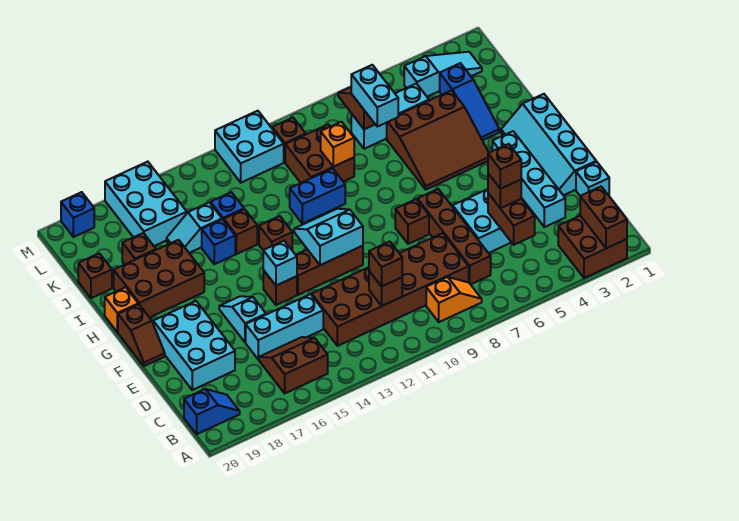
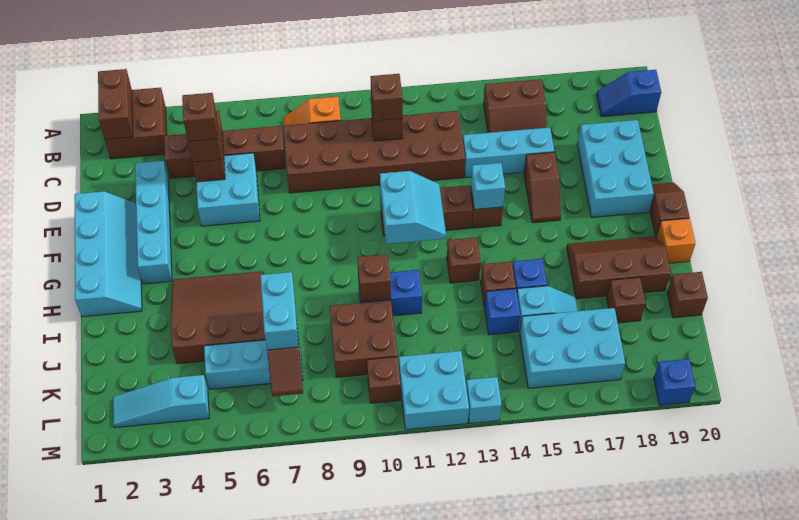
brown brick C7:F7 level 1 -> brown brick C4:C7 level 1
cyan brick D1 level 1 -> cyan brick M13 level 1
cyan slope E16:F16 level 1 top E -> brown slope E16:F16 level 1 top E
brown brick F8 level 1 -> brown brick I10 level 2
cyan slope F11:G12 level 2 top F -> cyan slope F11:G12 level 2 top 11
brown brick H17:I19 level 1 -> brown slope H17:I19 level 1 top I
blue slope I3:K3 level 1 top K -> none
orange brick J9 level 2 -> none
cyan brick K16:M17 level 1 -> cyan brick K15:L17 level 1

